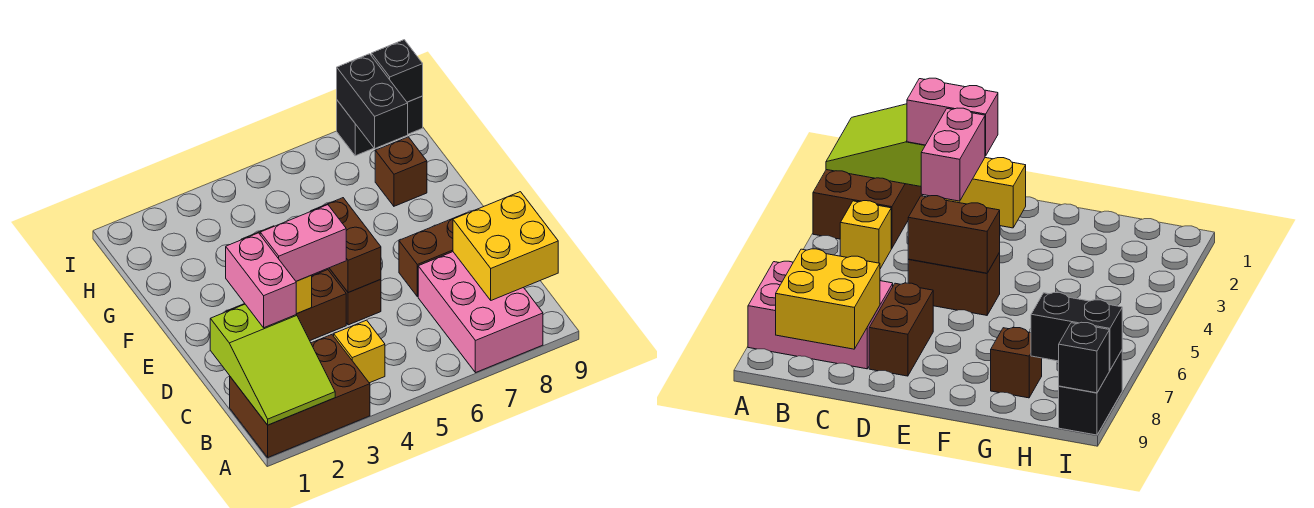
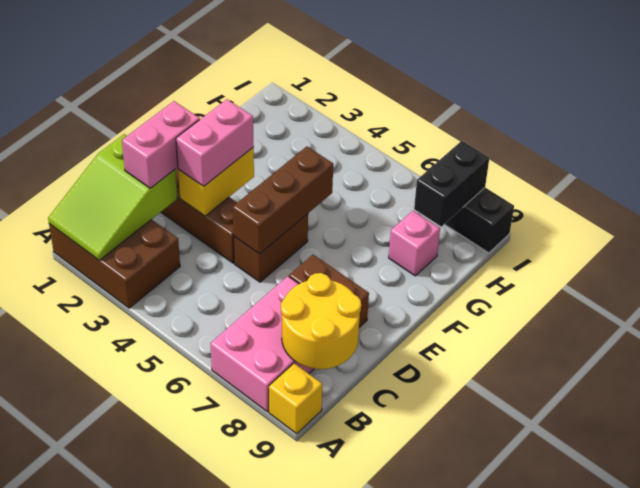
yellow brick B4 level 1 -> yellow brick A9 level 1
yellow brick B8:C9 level 2 -> yellow round brick B8:C9 level 2
pink brick D3:D4 level 3 -> pink brick D3:E3 level 3
brown brick D5:E5 level 2 -> brown brick D5:F5 level 2
brown brick G8 level 1 -> pink brick G8 level 1
black brick I9 level 2 -> none

